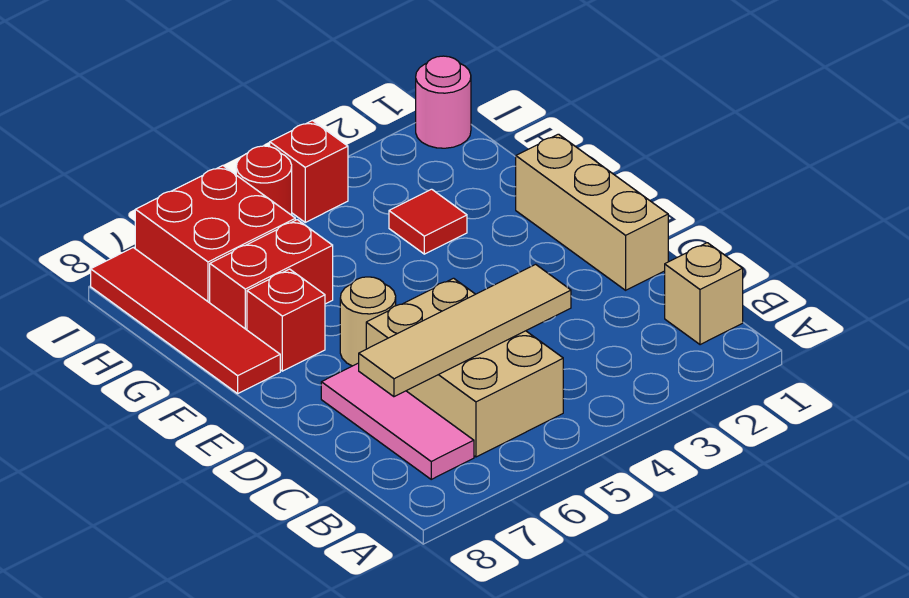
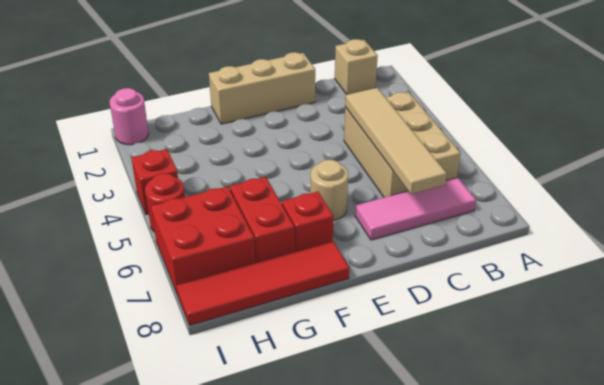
tan brick B5:D6 level 1 -> tan brick B4:C6 level 1
red tile G3 level 1 -> none

